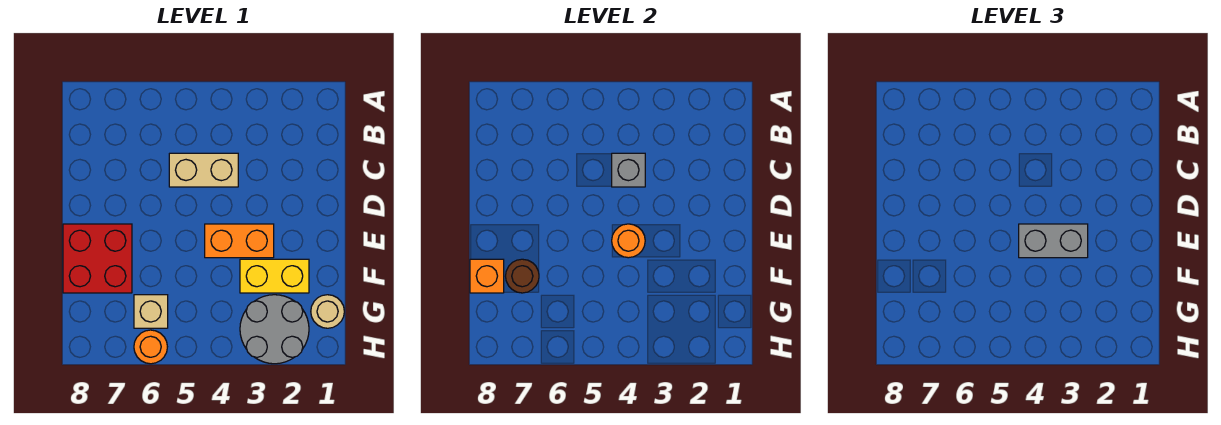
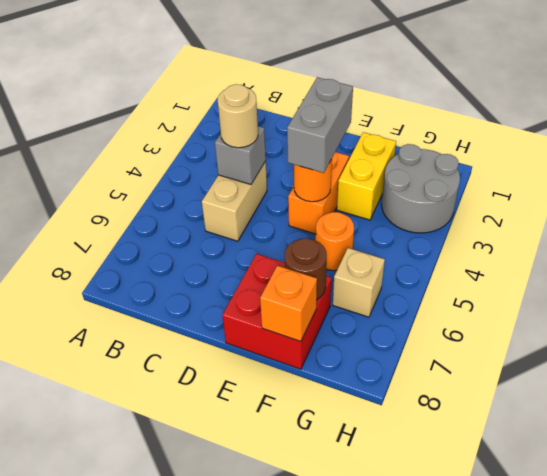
tan round brick G1 level 1 -> tan round brick C4 level 3
orange round brick H6 level 1 -> orange round brick F5 level 1

